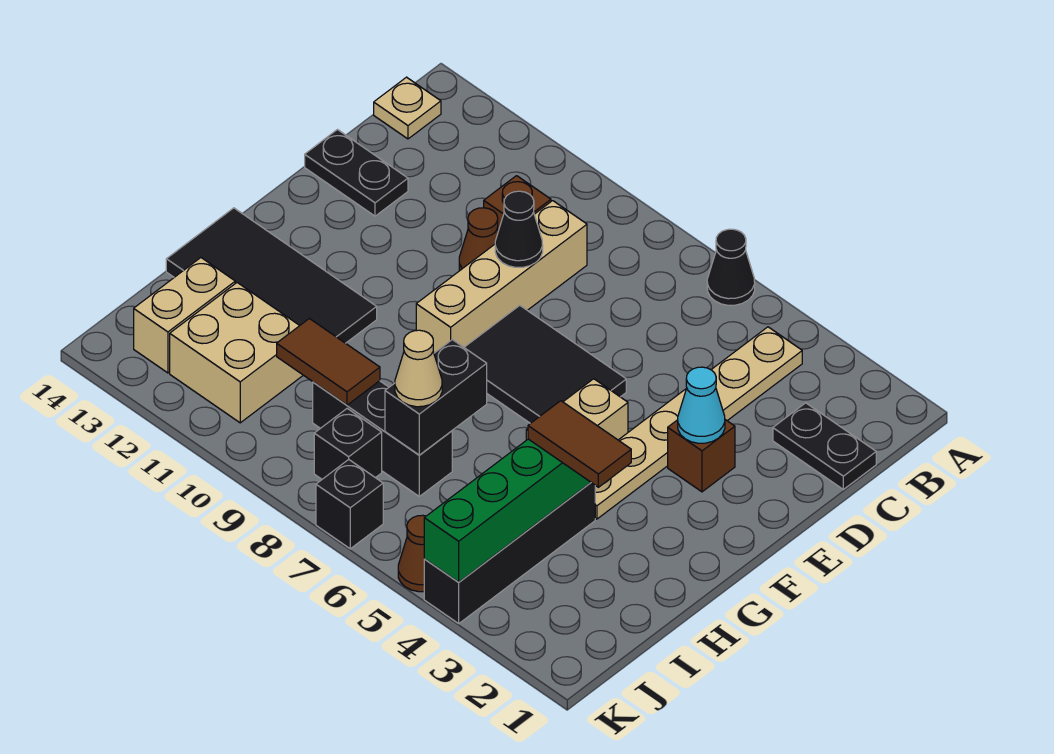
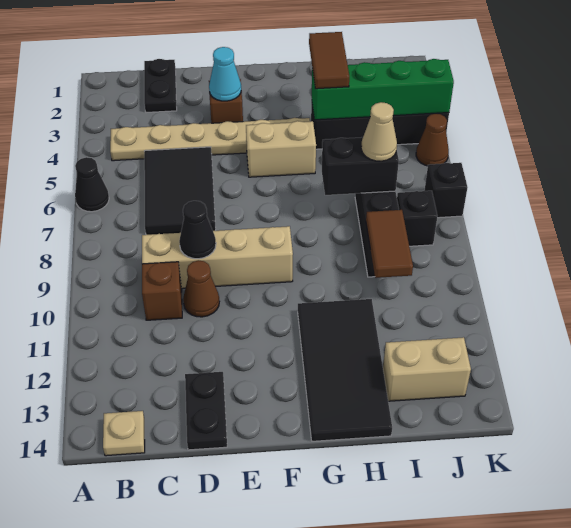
black tile E6:F8 level 1 -> black tile C5:D7 level 1
tan brick I11:J12 level 1 -> none

